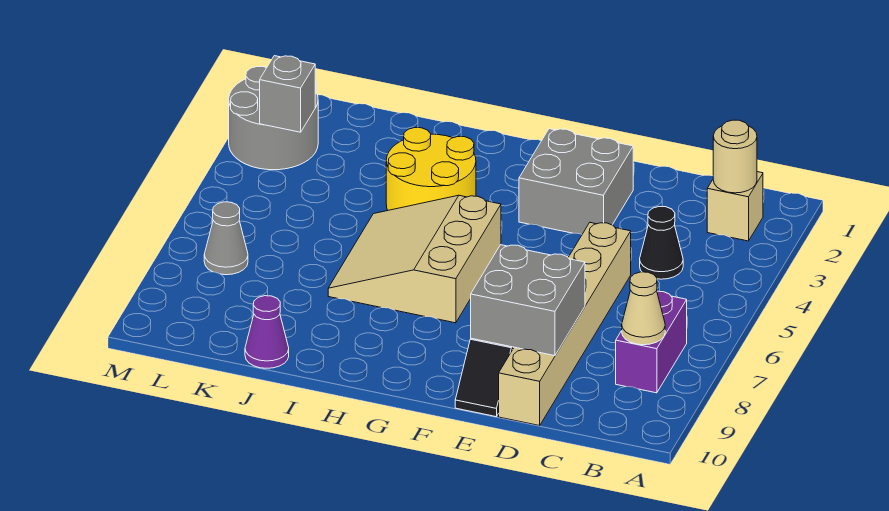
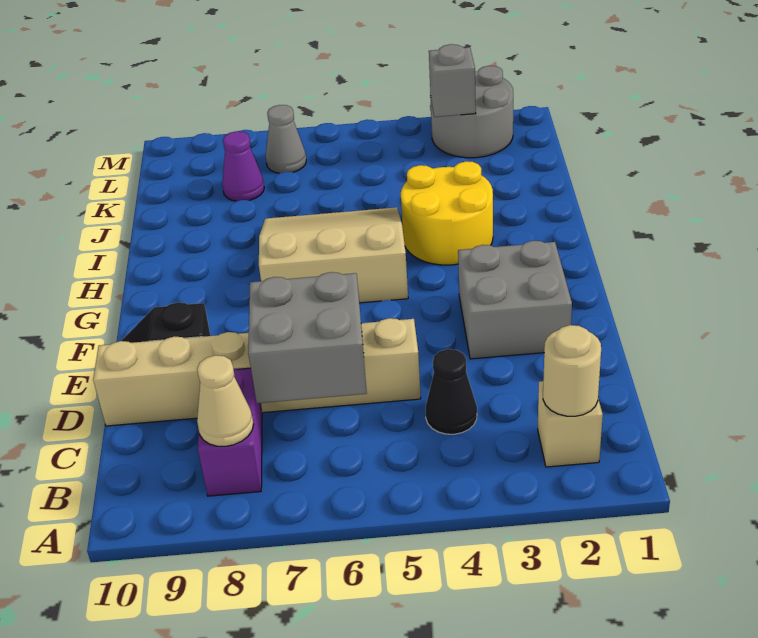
purple brick B7:B8 level 1 -> purple brick B8:C8 level 1
grey brick D8:E9 level 2 -> grey brick C6:D7 level 2
purple cone J10 level 1 -> purple cone K8 level 1

